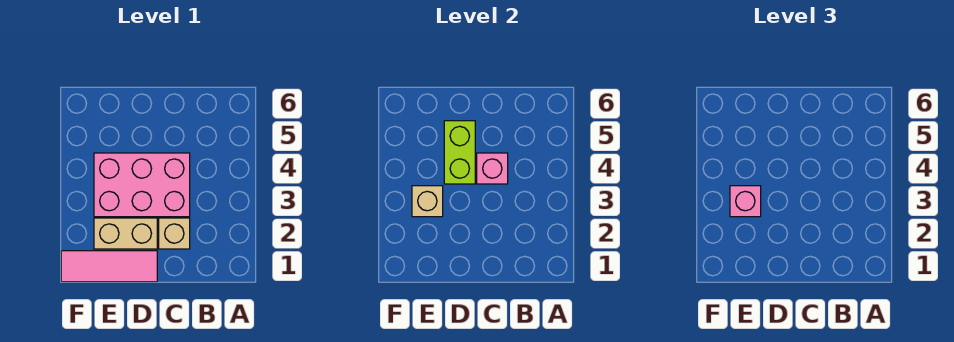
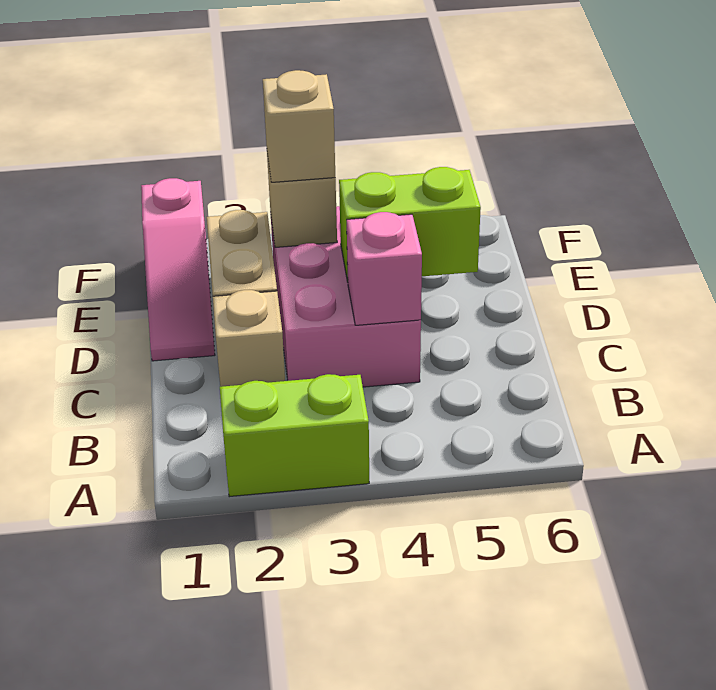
none -> lime brick A2:A3 level 1
pink tile D1:F1 level 1 -> pink slope D1:F1 level 1 top F
pink brick E3 level 3 -> tan brick E3 level 3

